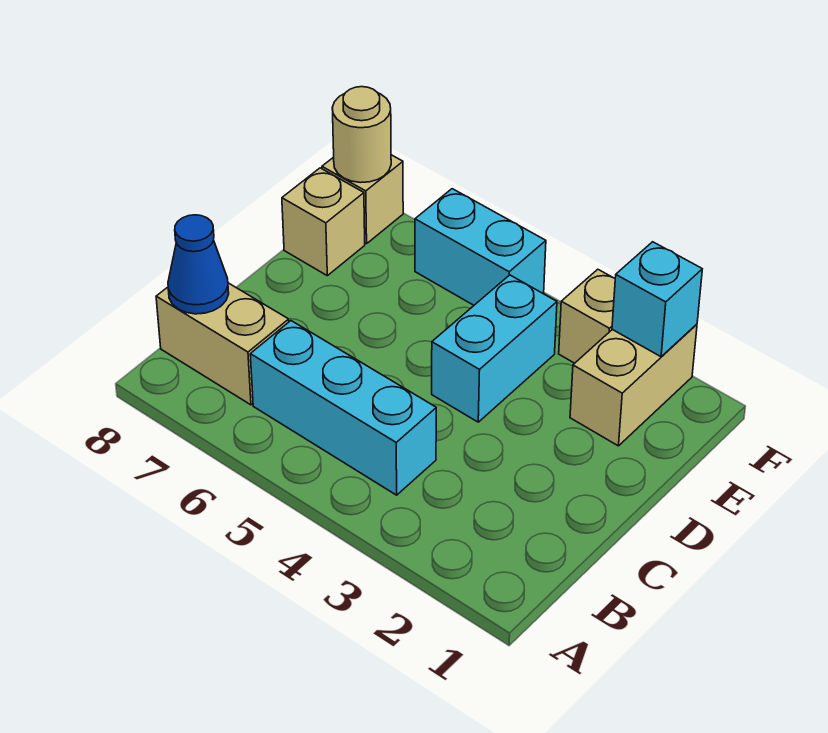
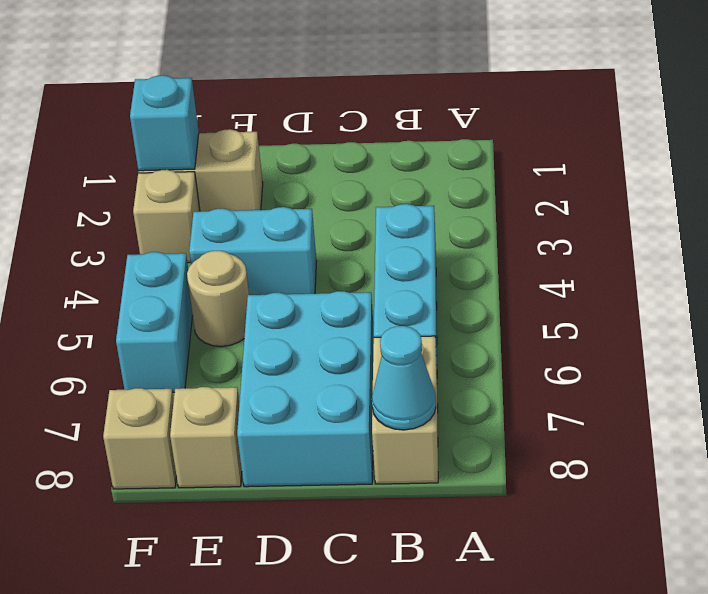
blue cone B8 level 2 -> cyan cone B8 level 2
none -> cyan brick C6:D8 level 1
tan round brick F8 level 2 -> tan round brick E5 level 1

